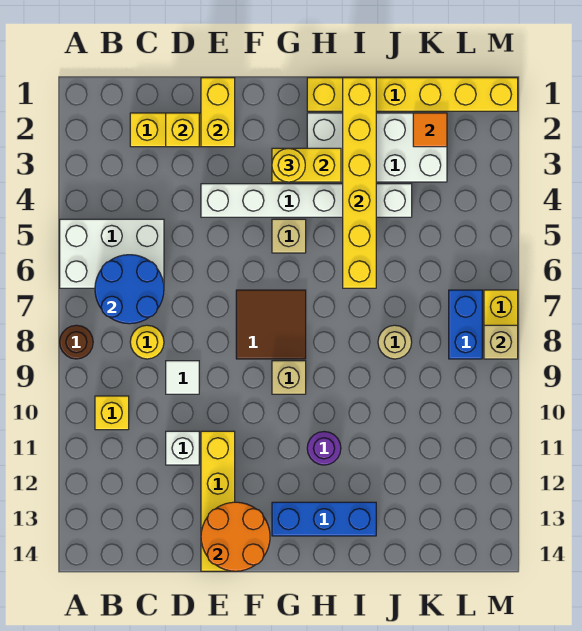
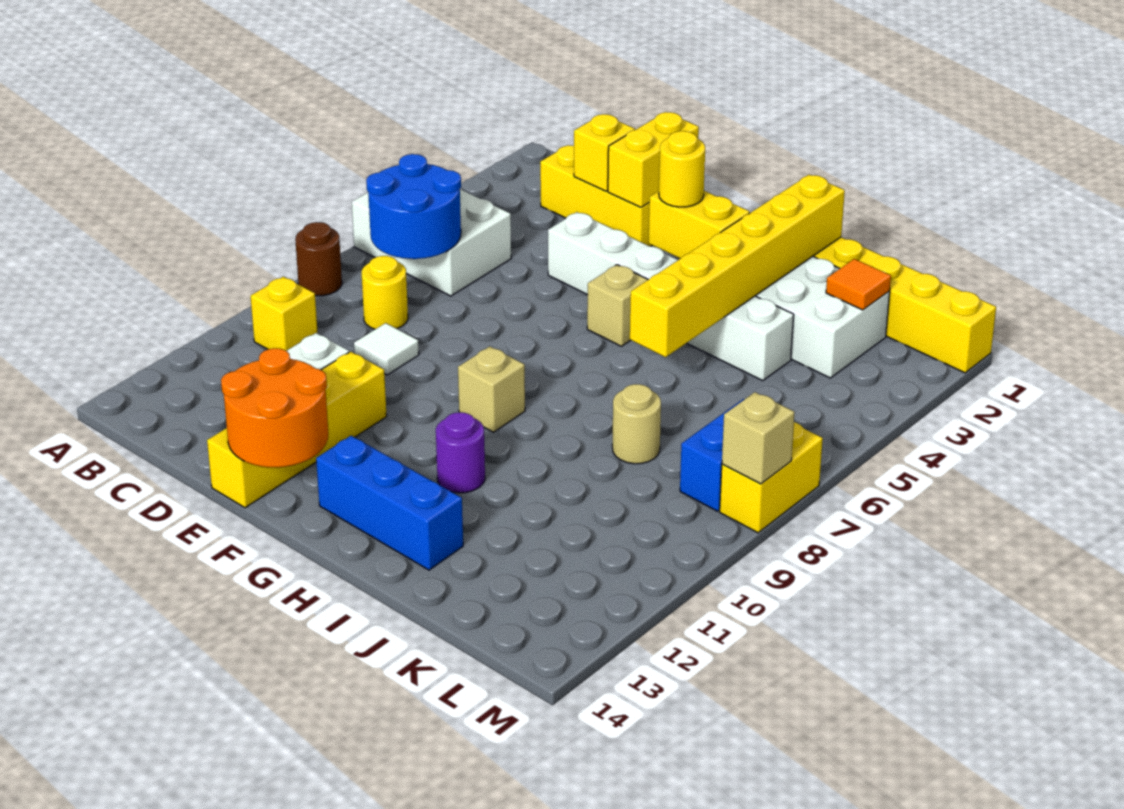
brown tile F7:G8 level 1 -> none

